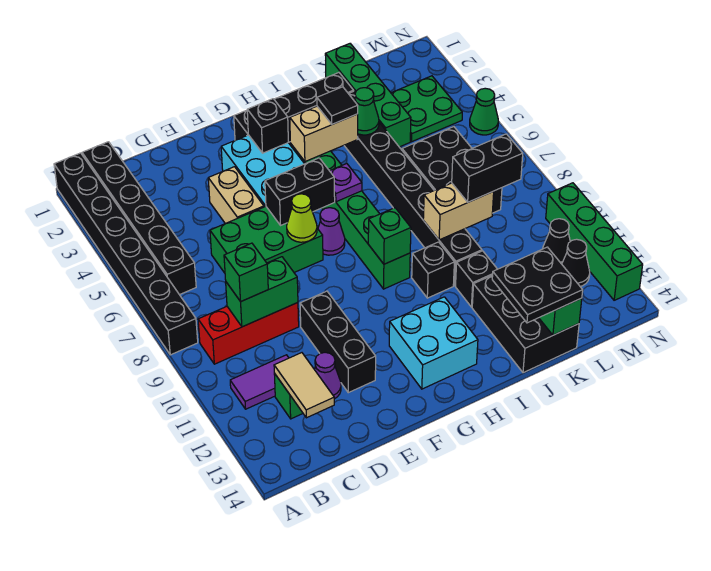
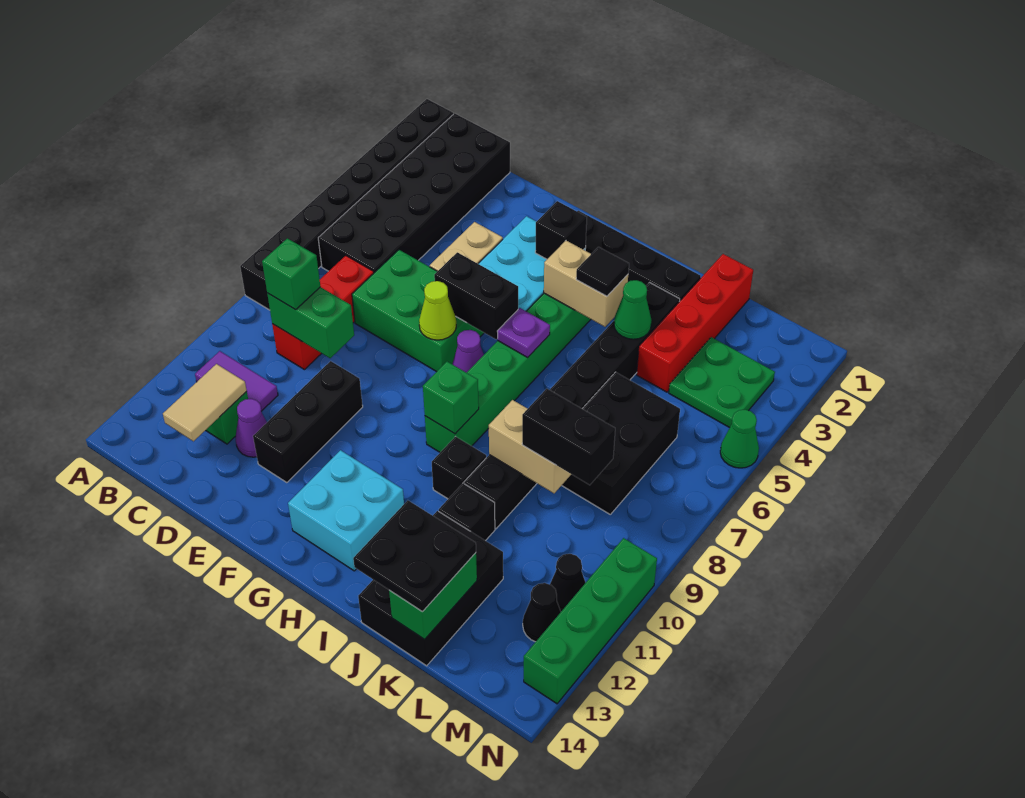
black brick B1:B6 level 1 -> black brick B1:C6 level 1
red brick B9:D9 level 1 -> red brick C7:C9 level 1
green brick K1:K4 level 1 -> red brick K1:K4 level 1

